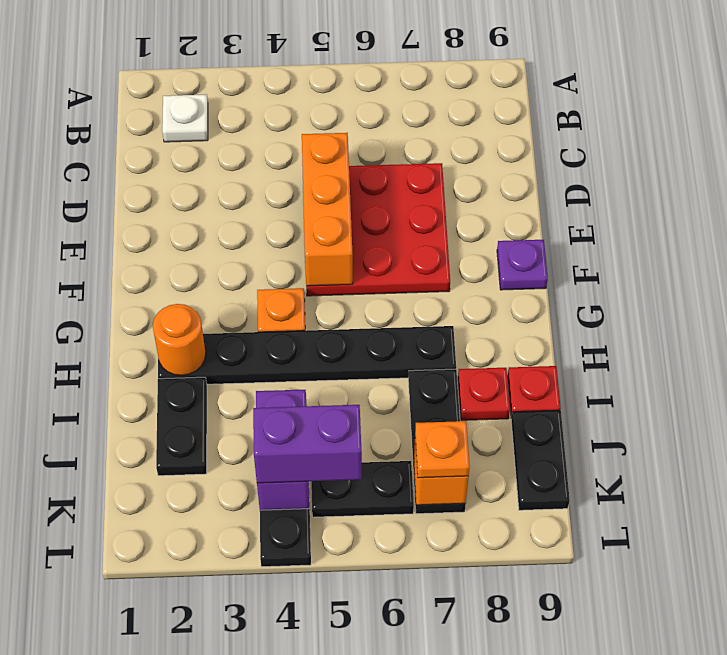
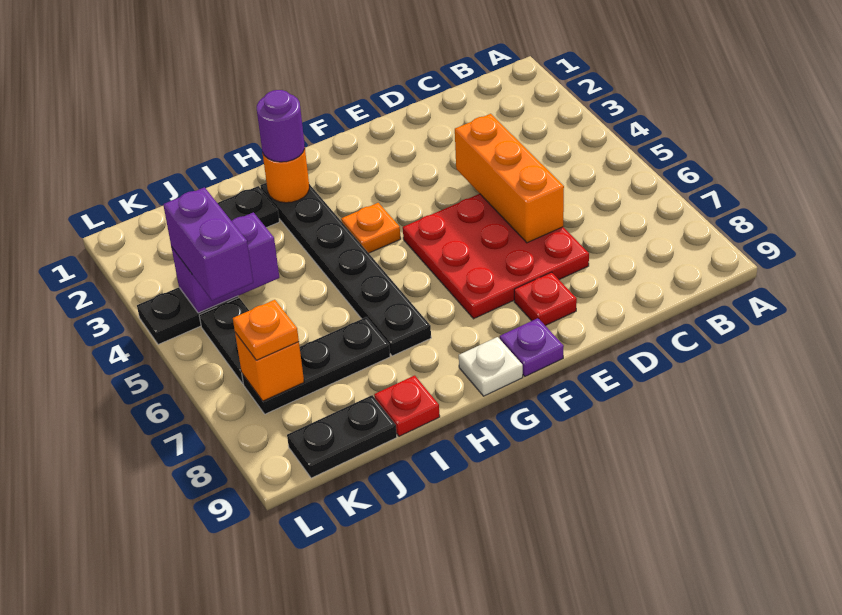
white plate B2 level 1 -> white plate G9 level 1
orange brick D5:F5 level 2 -> orange brick D4:D6 level 2
none -> purple round brick H2 level 3
red plate I8 level 1 -> red plate E8 level 1

